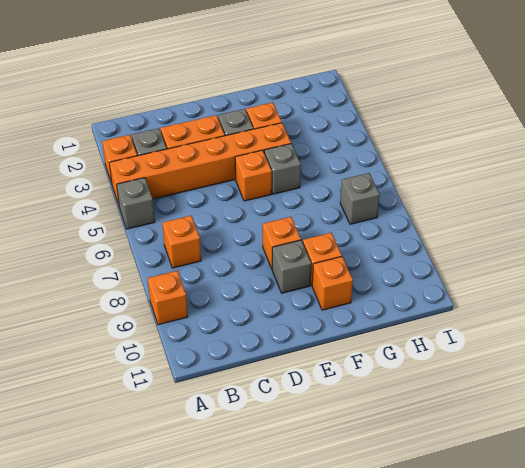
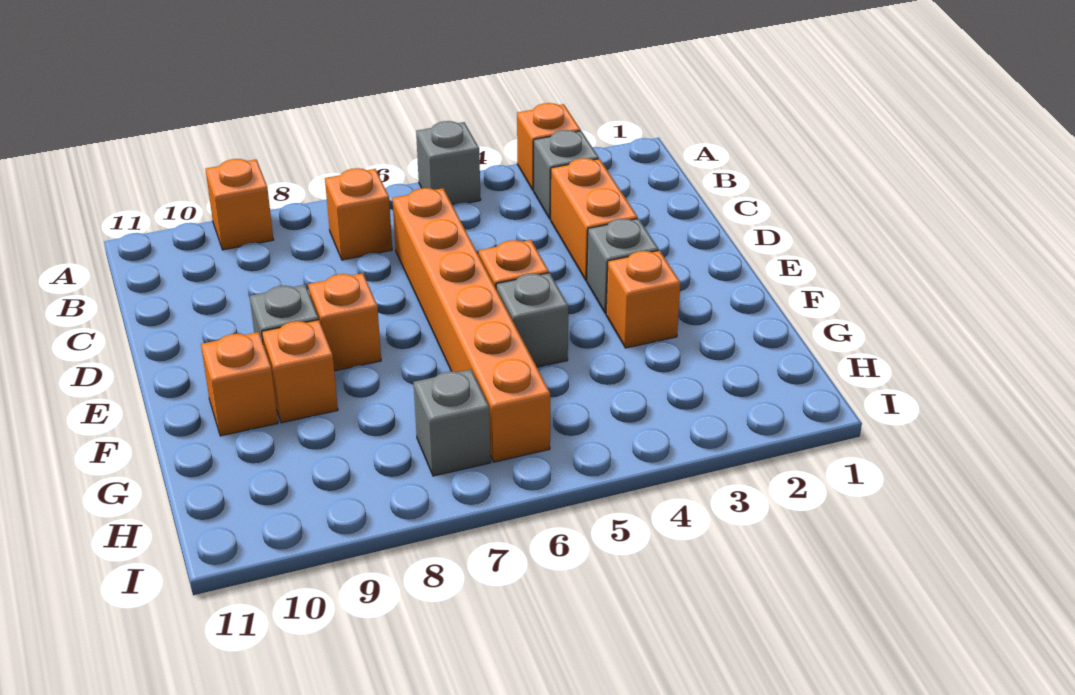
orange brick A4:F4 level 1 -> orange brick C6:H6 level 1

